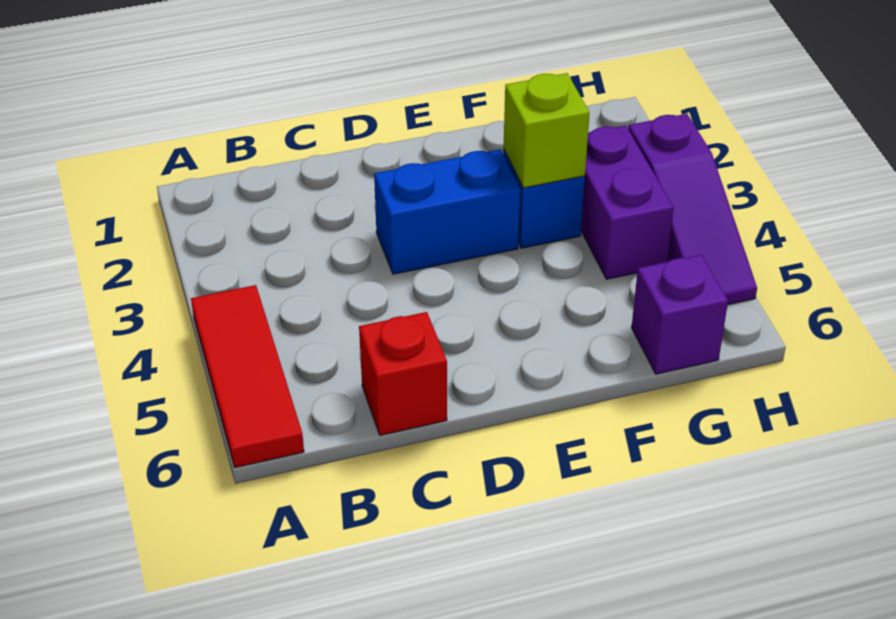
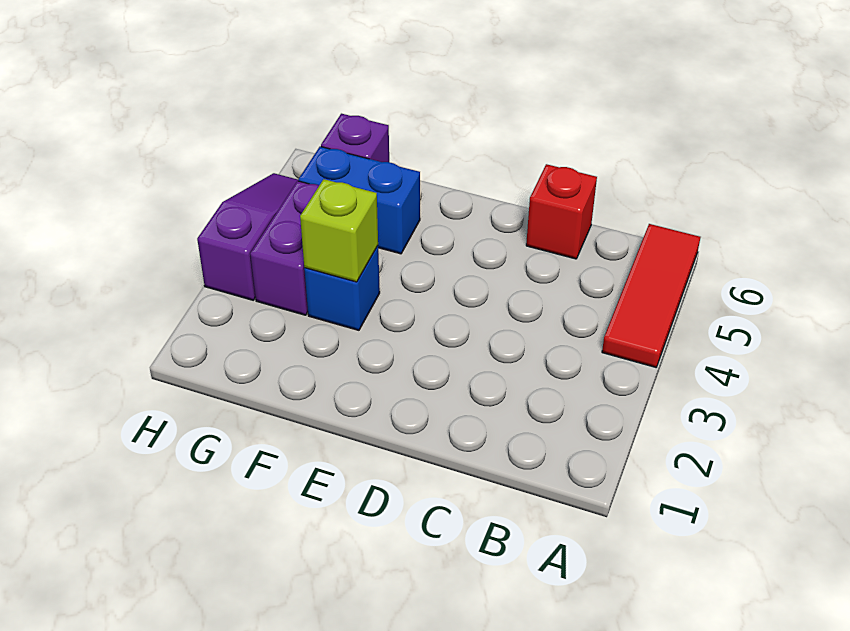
blue brick D3:E3 level 1 -> blue brick F5:G5 level 1

